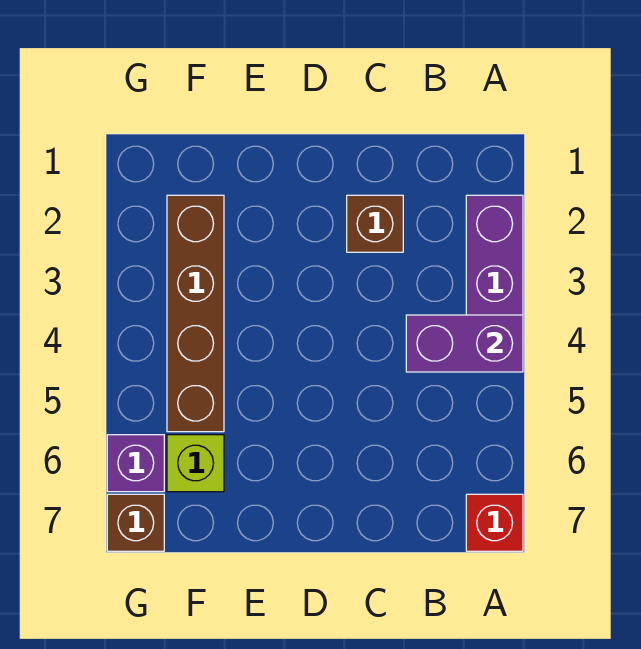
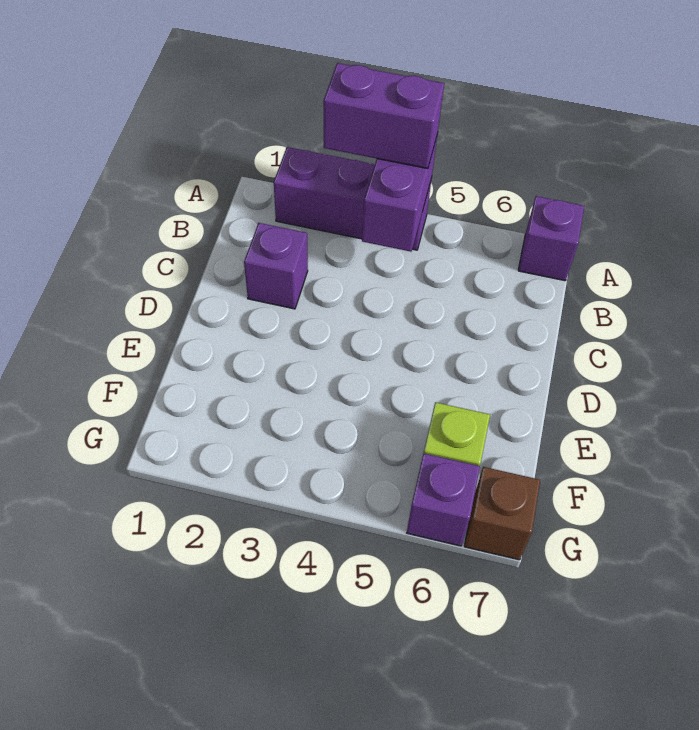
none -> purple brick A3:A4 level 3
red brick A7 level 1 -> purple brick A7 level 1
brown brick C2 level 1 -> purple brick C2 level 1
brown brick F2:F5 level 1 -> none

